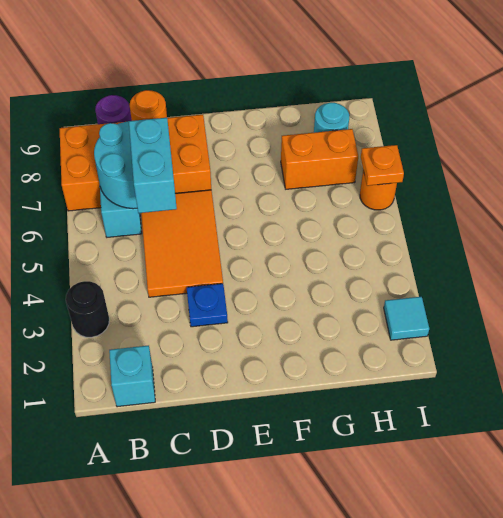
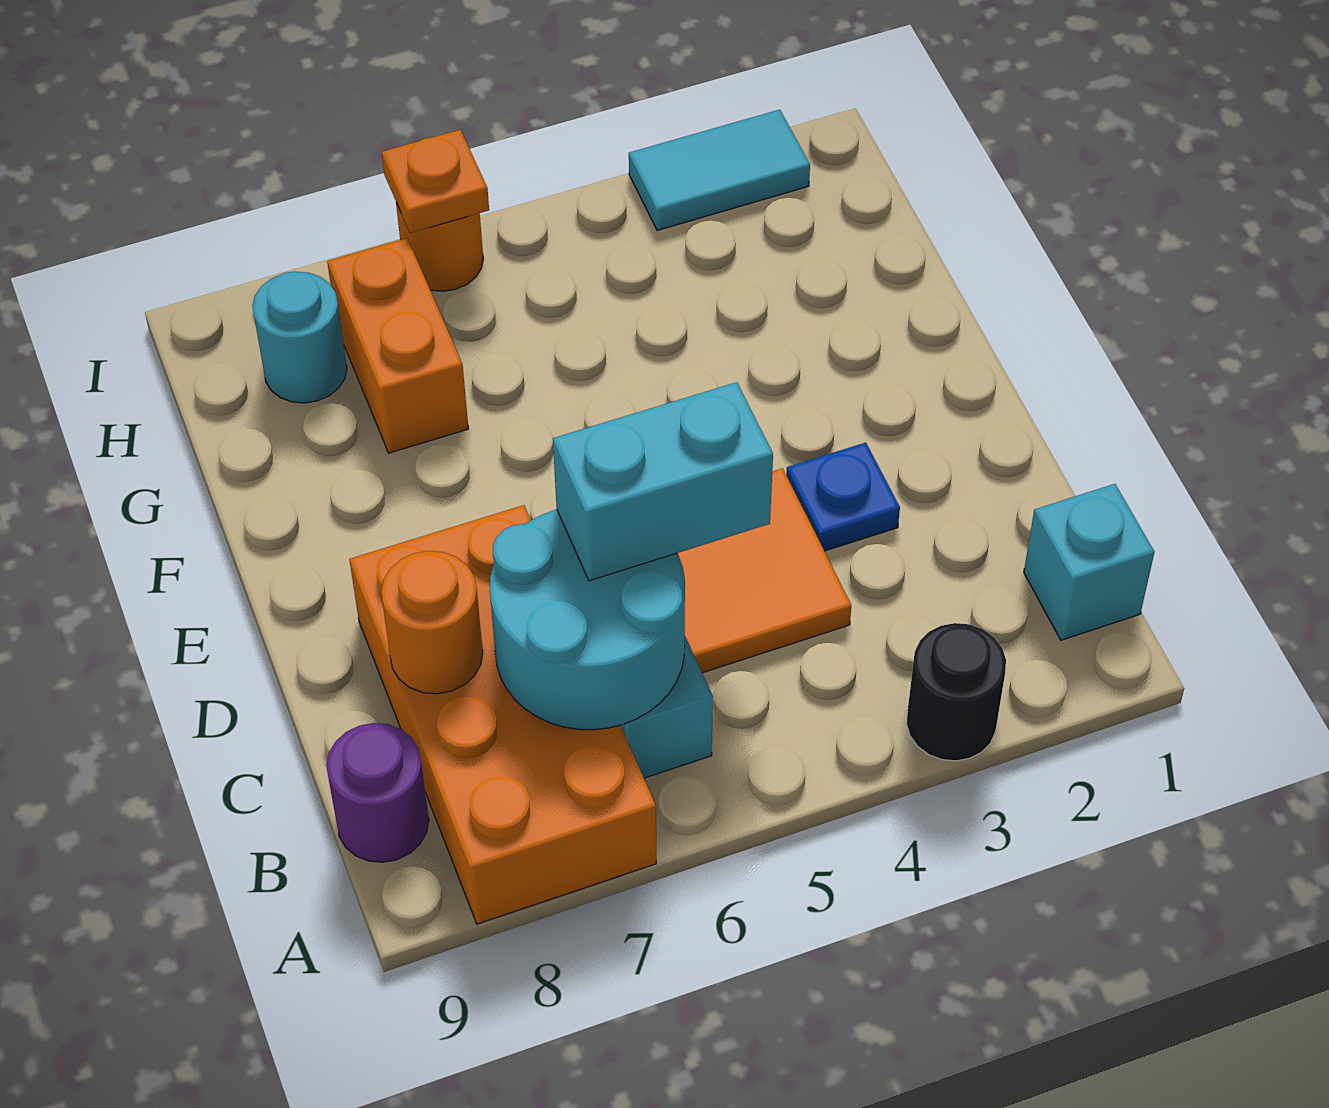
cyan tile I2 level 1 -> cyan tile I2:I3 level 1

